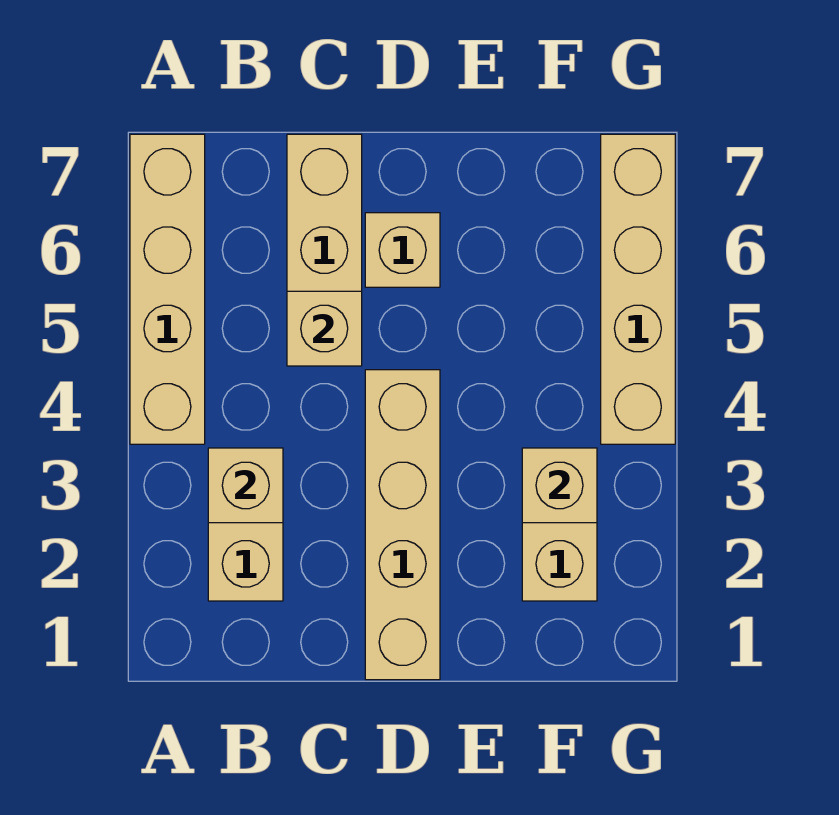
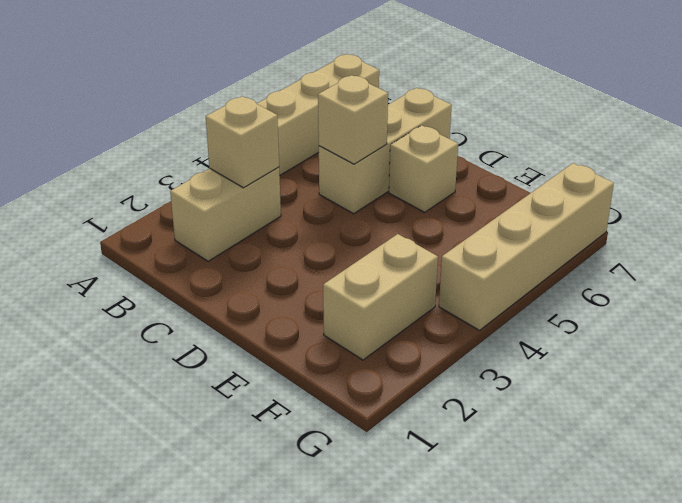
tan brick D1:D4 level 1 -> none
tan brick F3 level 2 -> none

